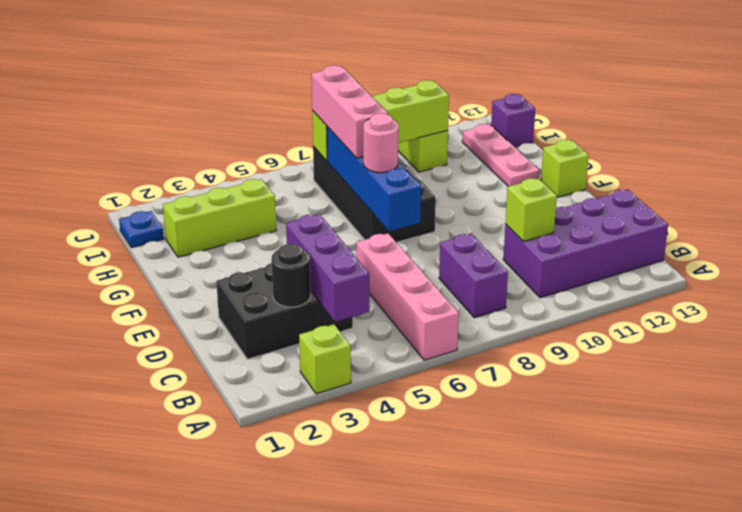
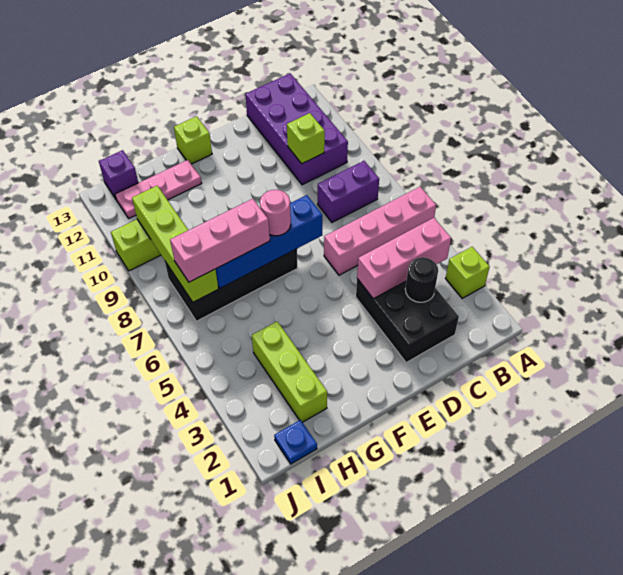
purple brick B4:D4 level 2 -> pink brick B4:D4 level 2

